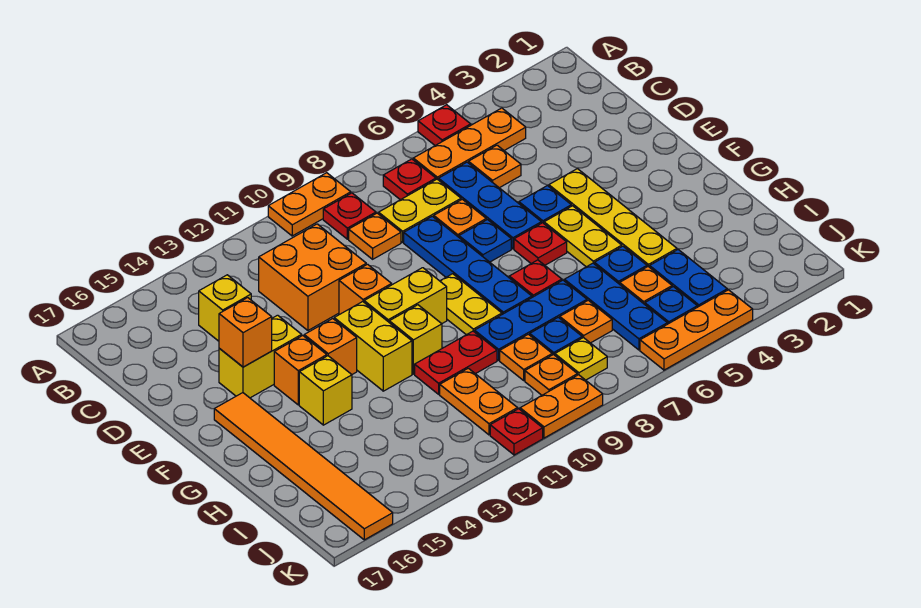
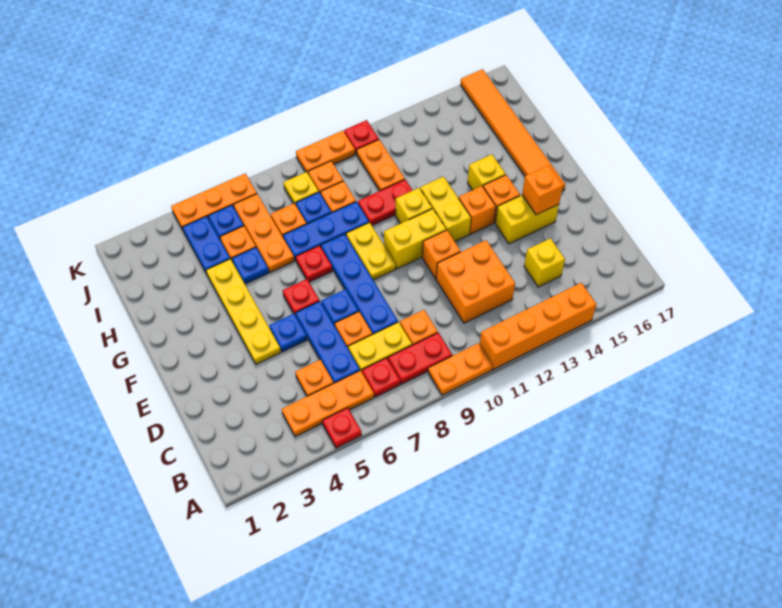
none -> orange brick A11:A14 level 1
red plate B9 level 1 -> red plate B8:B9 level 1
yellow plate F5:G5 level 1 -> none
blue plate H6:J6 level 1 -> orange plate H6:J6 level 1

